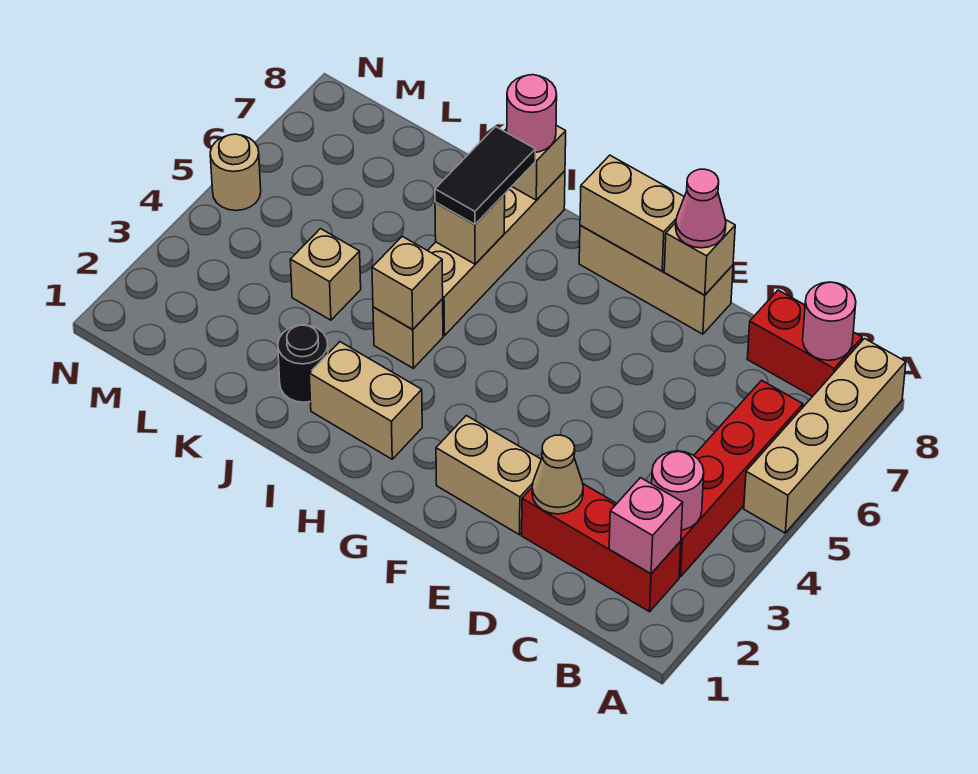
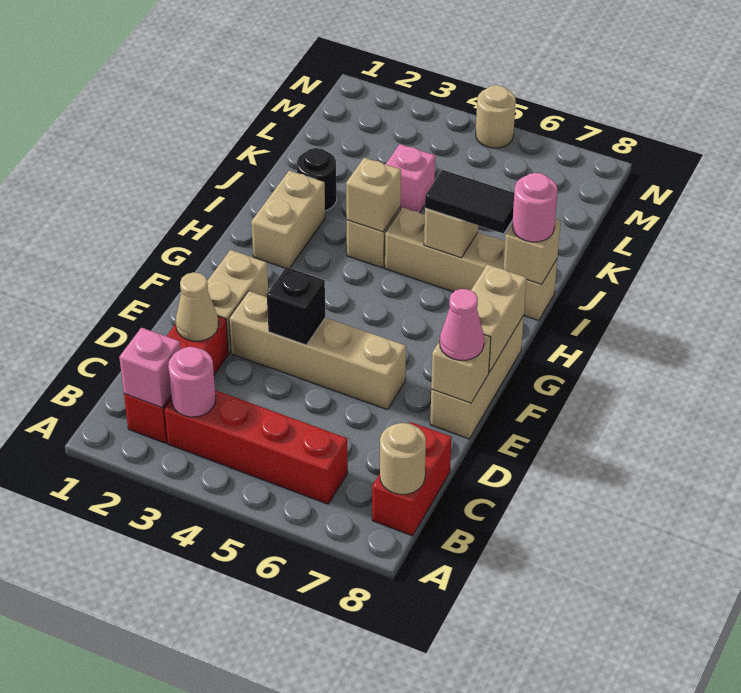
tan brick A5:A8 level 1 -> tan brick E3:E6 level 1
pink round brick B8 level 2 -> tan round brick B8 level 2
none -> black brick E4 level 2
tan brick K4 level 1 -> pink brick K4 level 1

